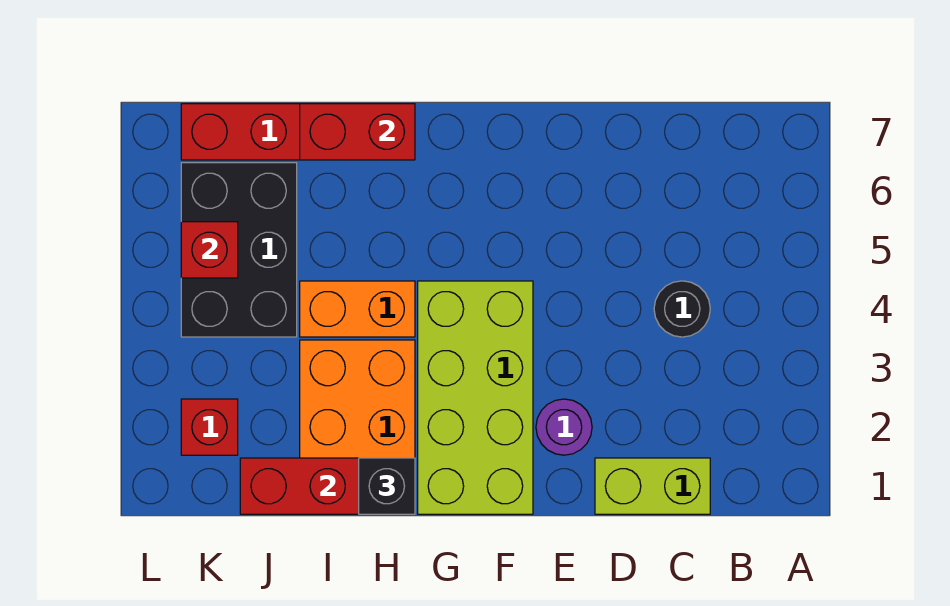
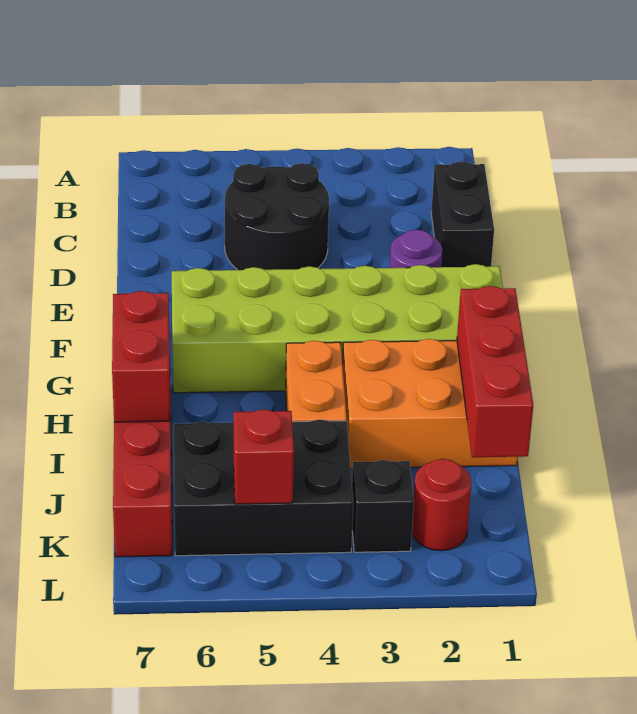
lime brick C1:D1 level 1 -> black brick C1:D1 level 1
black round brick C4 level 1 -> black round brick C4:D5 level 1
lime brick F1:G4 level 1 -> lime brick F1:G6 level 1
black brick H1 level 3 -> black brick K3 level 1
red brick K2 level 1 -> red round brick K2 level 1

